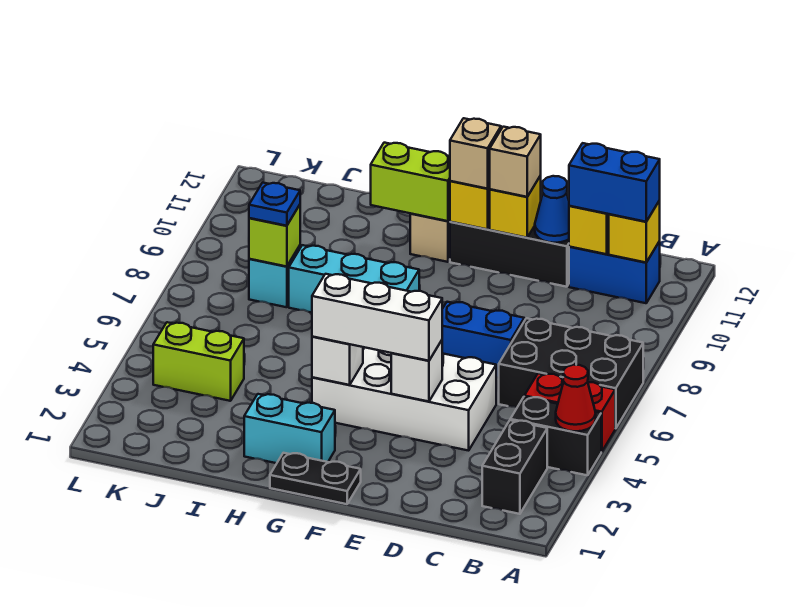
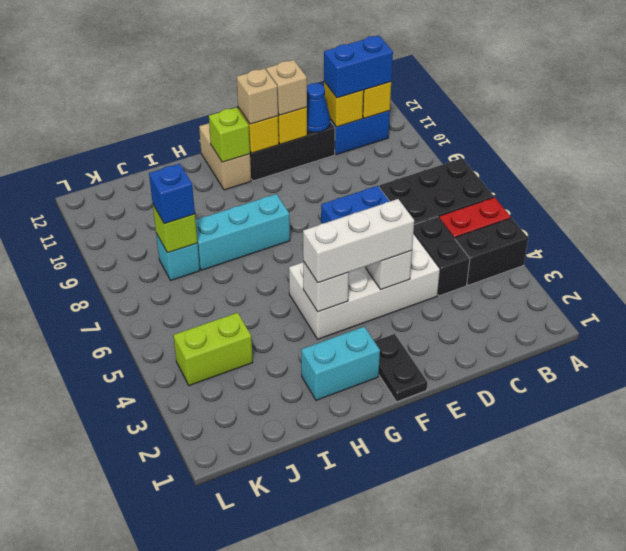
red cone A4 level 2 -> none
black brick B2:B3 level 1 -> black brick C4:C5 level 1
black plate F1:G1 level 1 -> black plate F1:F2 level 1
lime brick G11:H11 level 2 -> lime brick G11 level 2
blue plate J8 level 3 -> blue brick J8 level 3

